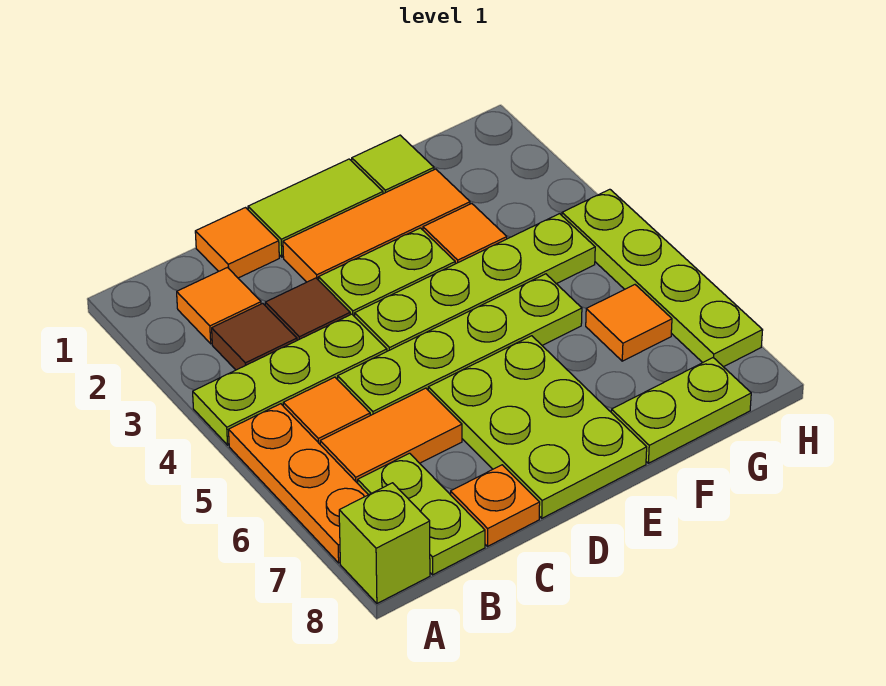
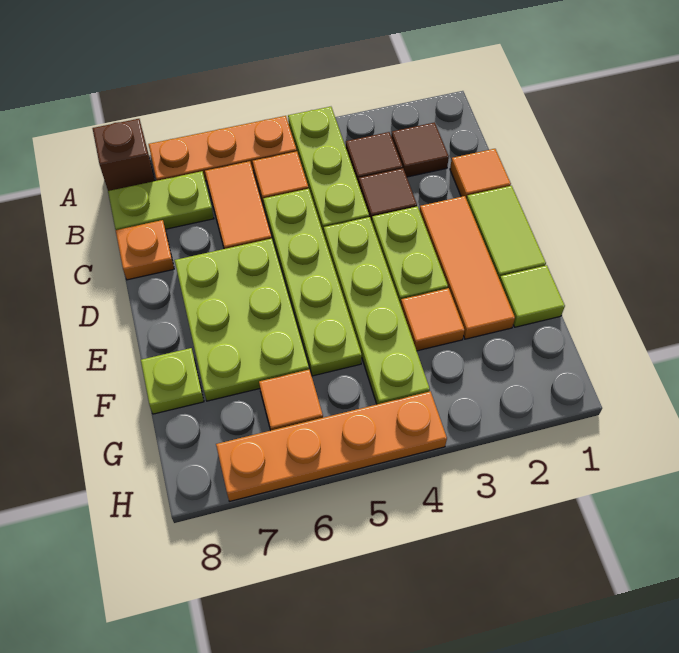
lime brick A8 level 1 -> brown brick A8 level 1
orange tile B2 level 1 -> brown tile B2 level 1
lime plate D6:E8 level 1 -> lime plate D6:F7 level 1
lime plate F8:G8 level 1 -> lime plate F8 level 1
lime plate H4:H7 level 1 -> orange plate H4:H7 level 1

